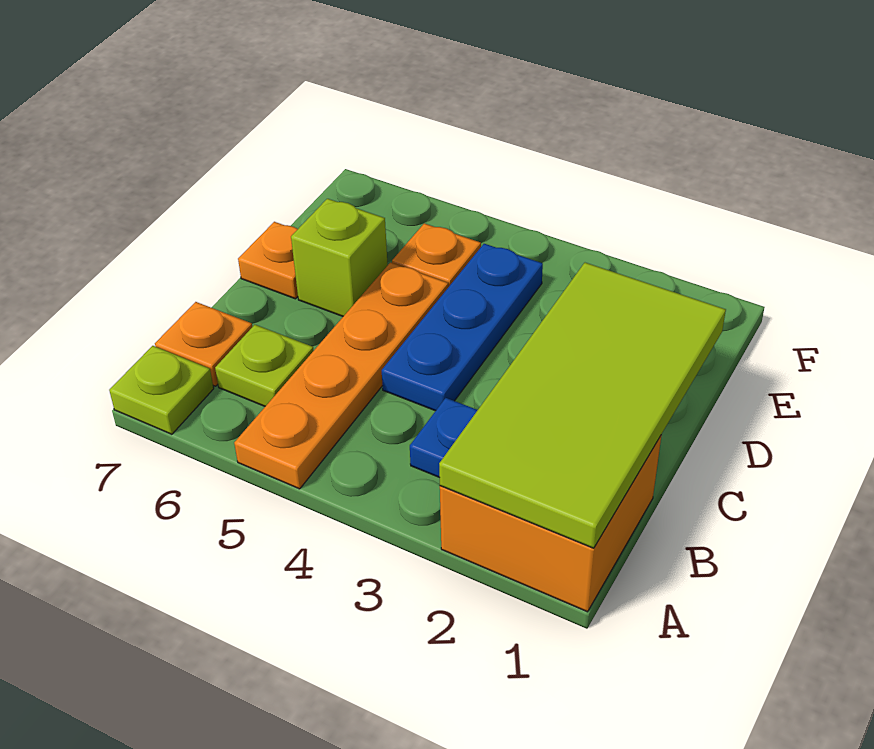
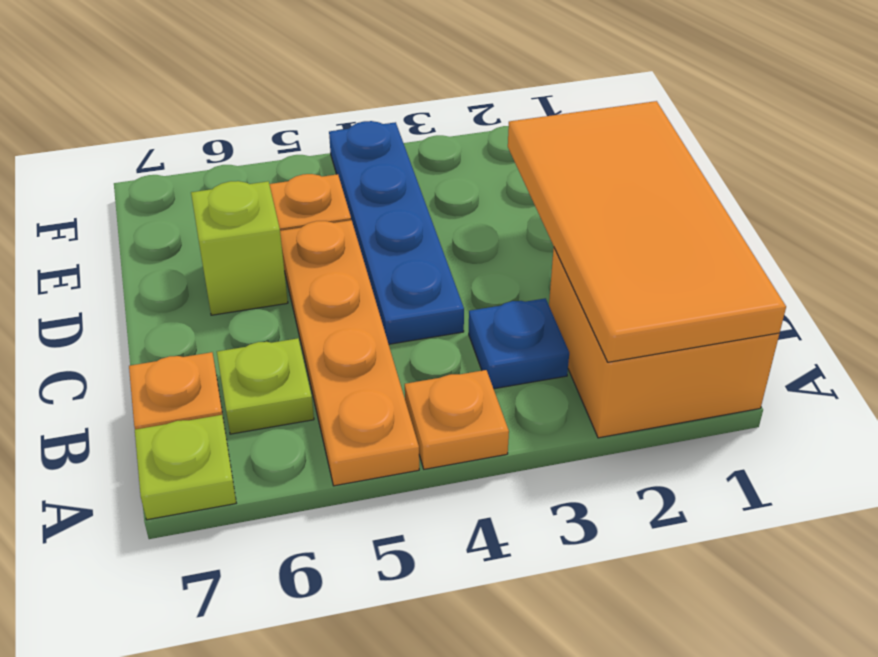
lime tile A1:D2 level 2 -> orange tile A1:D2 level 2
blue plate C4:E4 level 1 -> blue plate C4:F4 level 1
orange plate D7 level 1 -> orange plate A4 level 1

